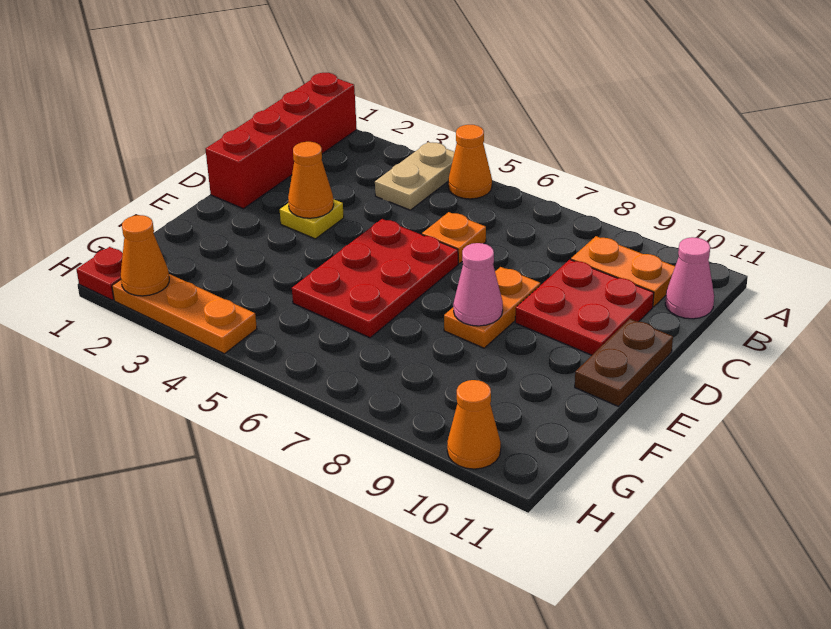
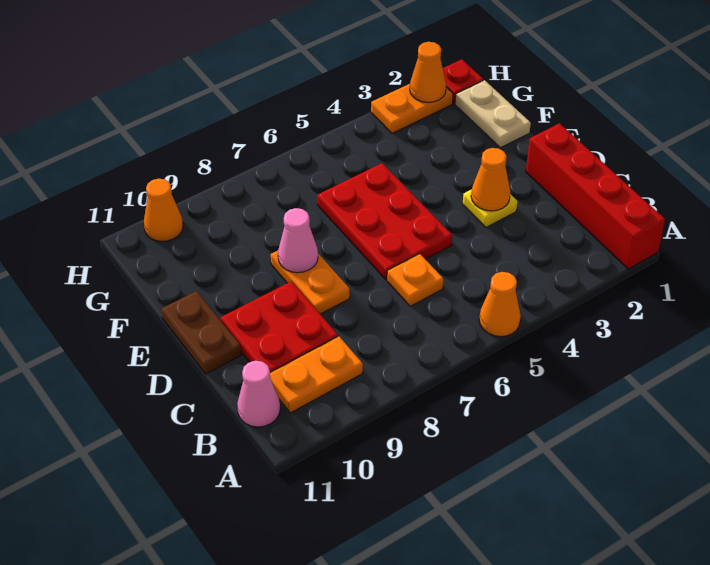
tan plate A4:B4 level 1 -> tan plate F1:G1 level 1
orange plate H2:H4 level 1 -> orange plate H2:H3 level 1

